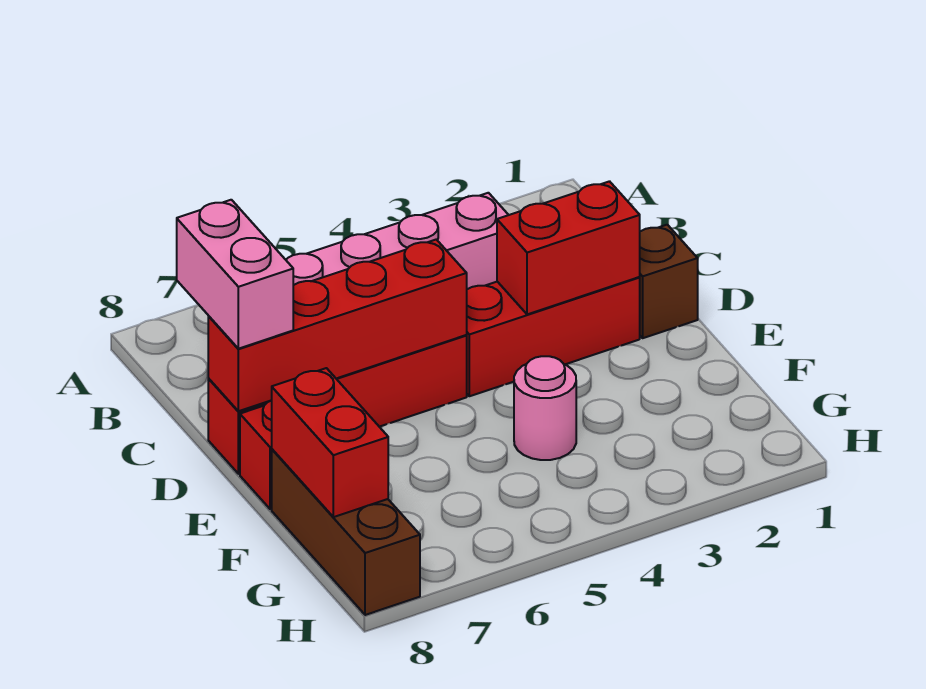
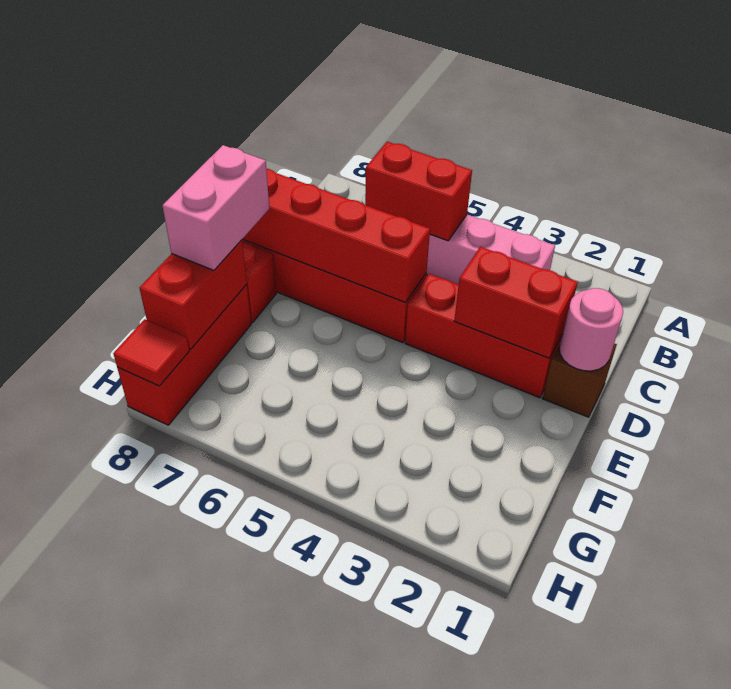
none -> red brick B5:B6 level 2
pink brick C8:D8 level 3 -> pink brick E8:F8 level 3
pink round brick F4 level 1 -> pink round brick D1 level 2
brown brick F8:H8 level 1 -> red brick F8:H8 level 1
none -> red tile H8 level 2

